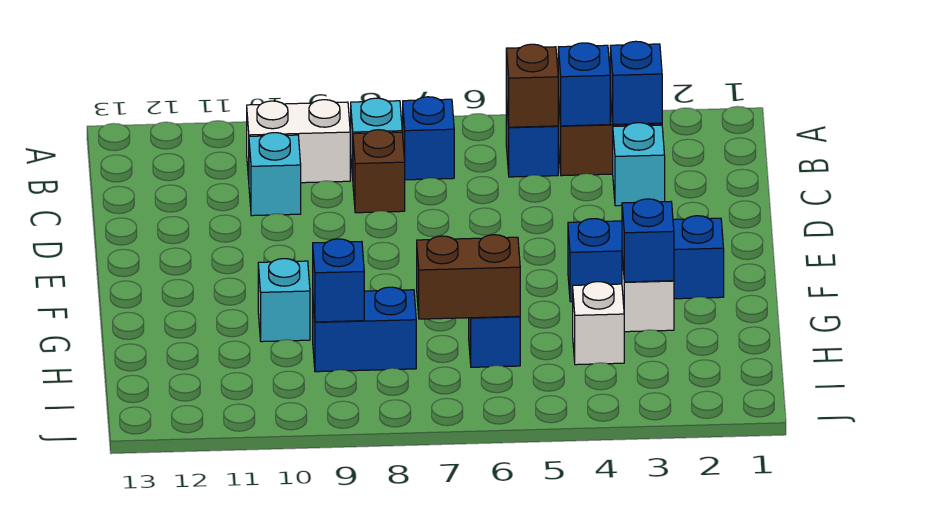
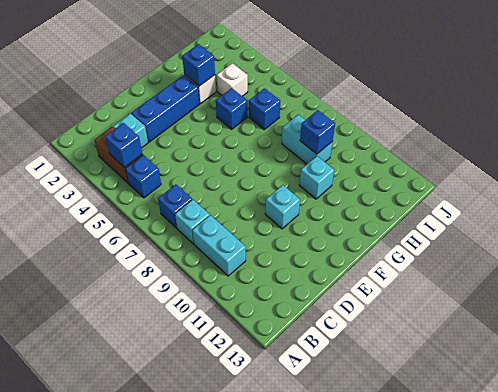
blue brick B3 level 2 -> blue brick G5 level 1
brown brick B5 level 2 -> none
white brick B9:B10 level 1 -> cyan brick B9:B10 level 1
brown brick C8 level 1 -> none
cyan brick C10 level 1 -> cyan brick E10 level 1
blue brick F2:F4 level 1 -> blue brick D3:F3 level 1
brown brick H6:H7 level 2 -> none
blue brick H8:H9 level 1 -> cyan brick H8:H9 level 1

